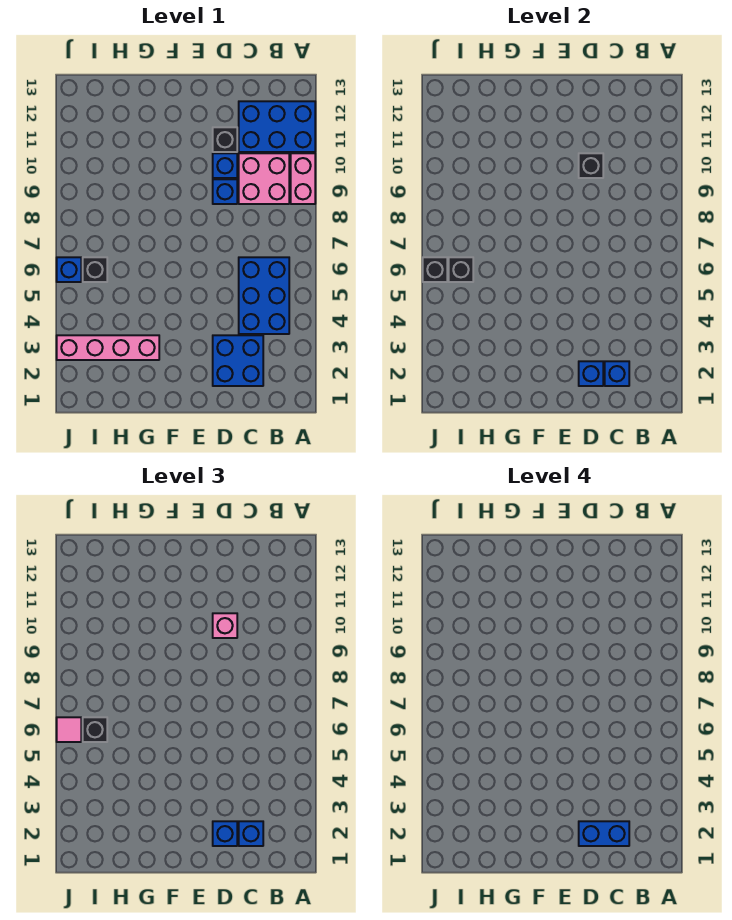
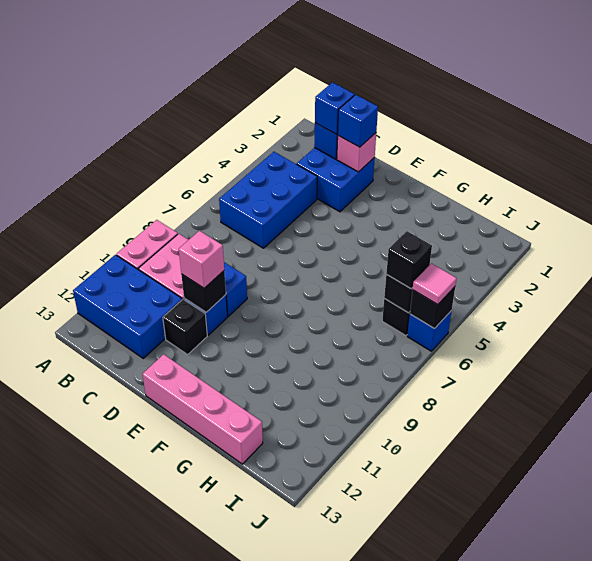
blue brick C2:D2 level 4 -> none
blue brick D2 level 2 -> pink brick D2 level 2
pink brick G3:J3 level 1 -> pink brick E13:H13 level 1

